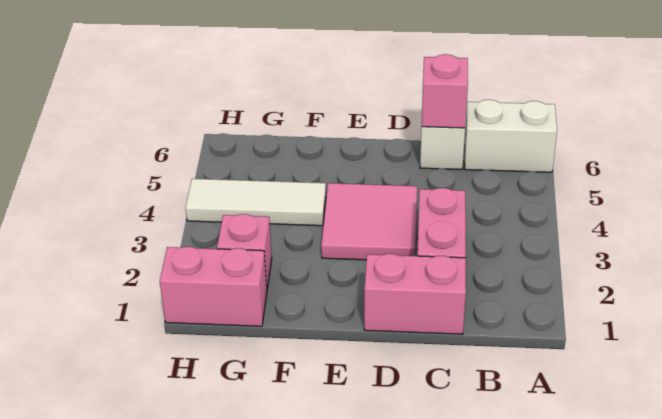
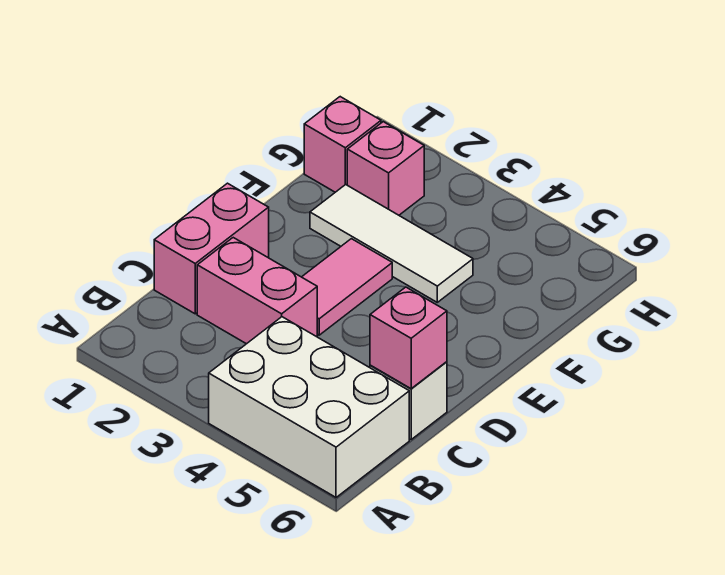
white brick A6:B6 level 1 -> white brick A4:B6 level 1
pink tile D3:E4 level 1 -> pink tile D3:E3 level 1
white tile F4:H4 level 1 -> white tile F2:F4 level 1
pink brick G1:H1 level 1 -> pink brick G1 level 1

